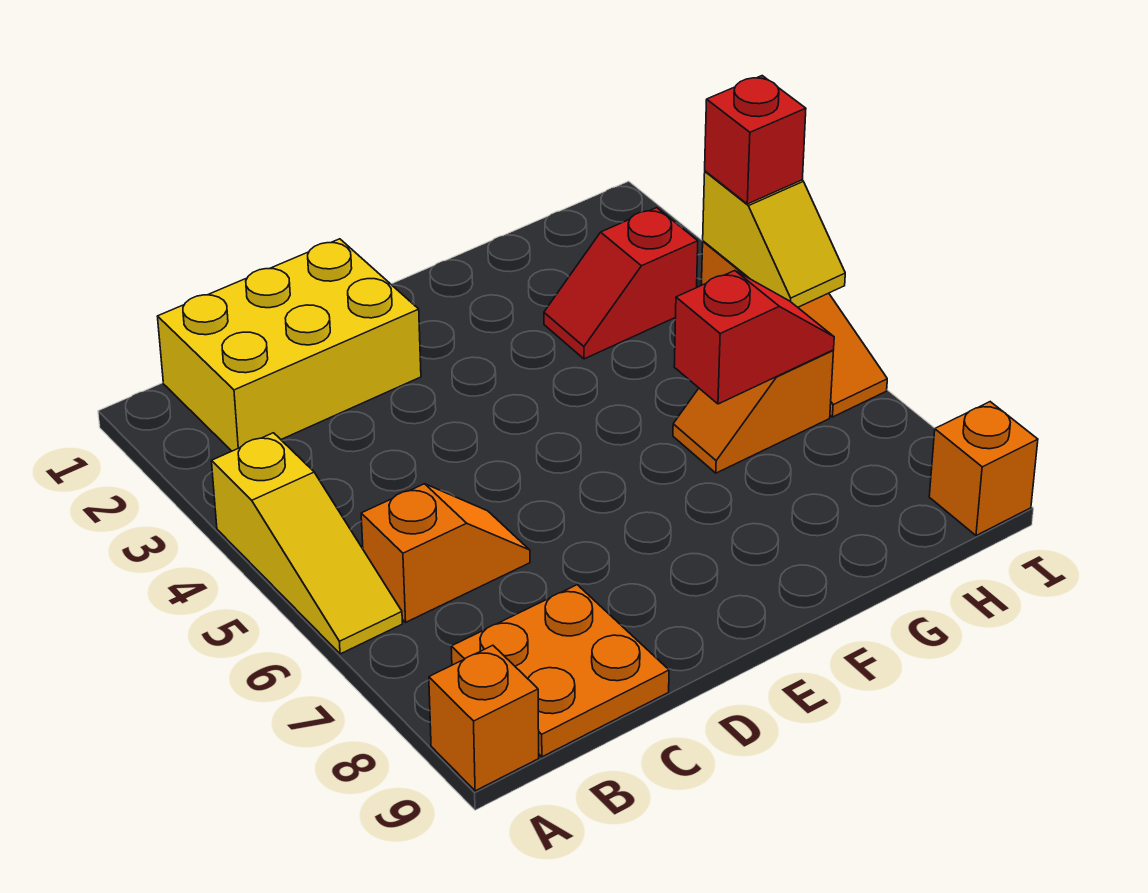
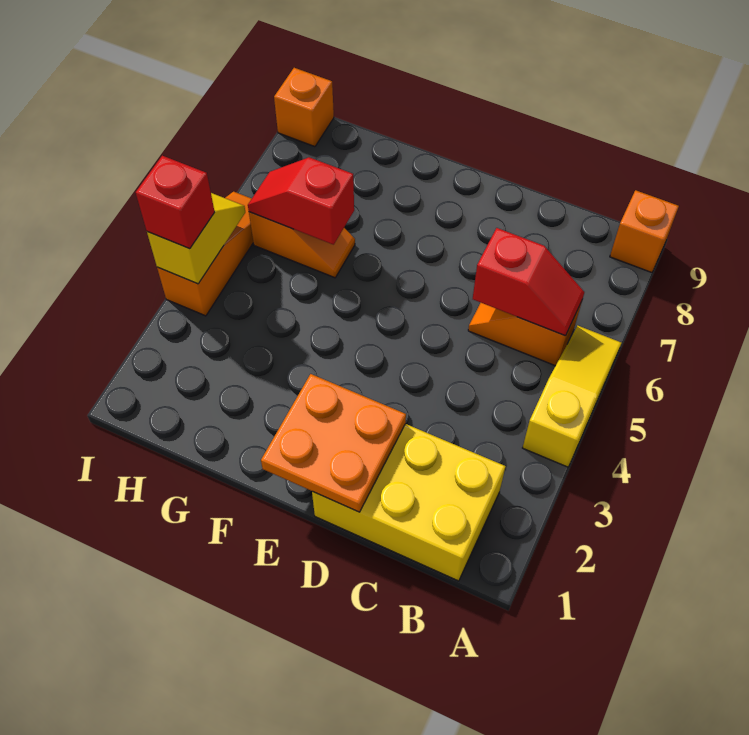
orange plate B8:C9 level 1 -> orange plate D1:E2 level 2
red slope G3:H3 level 1 top H -> red slope B6:C6 level 2 top C

